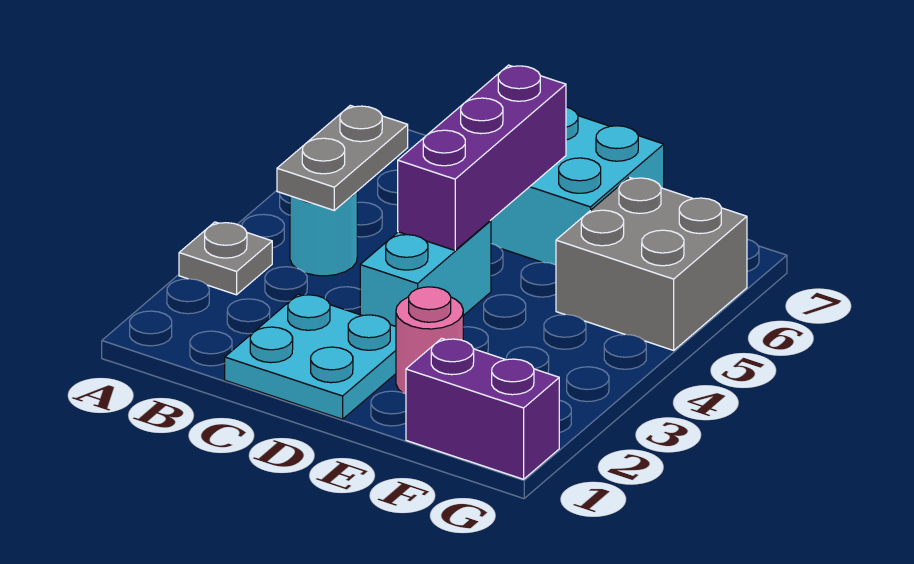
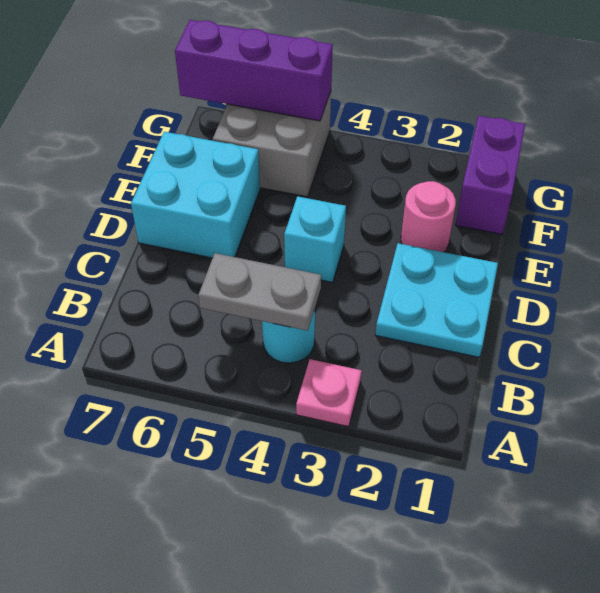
grey plate A3 level 1 -> pink plate A3 level 1
cyan brick D3:D4 level 1 -> cyan brick D4 level 1
purple brick D4:D6 level 2 -> purple brick G5:G7 level 2

